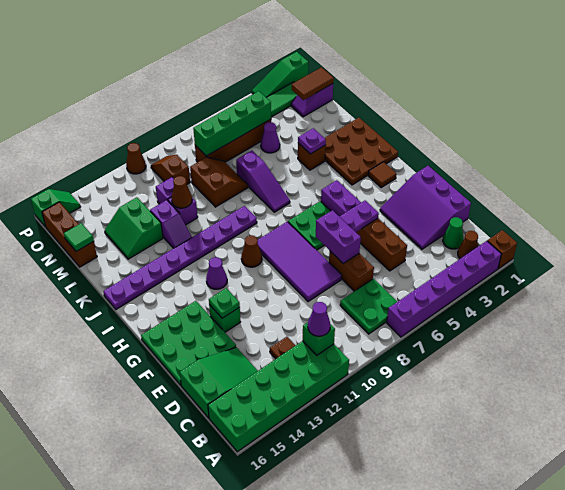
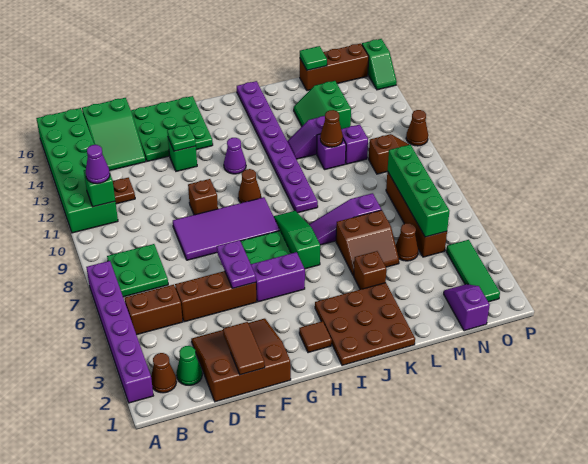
brown brick A1 level 1 -> brown brick F10 level 1
purple slope D1:F3 level 1 top 1 -> brown slope D1:F3 level 1 top 1
brown brick D7:E7 level 1 -> brown brick B5:C5 level 1
purple brick E7:F7 level 2 -> none
purple plate K4 level 2 -> none
brown slope L8:M9 level 1 top 9 -> brown slope K5:L6 level 1 top 6
green slope L13:M14 level 1 top 13 -> green slope L13:M14 level 1 top M
purple cone M5 level 1 -> brown cone M5 level 1
brown tile N1:N2 level 2 -> brown tile E1:E2 level 2
green slope P1:P3 level 1 top 1 -> green slope I6:I8 level 1 top 6

